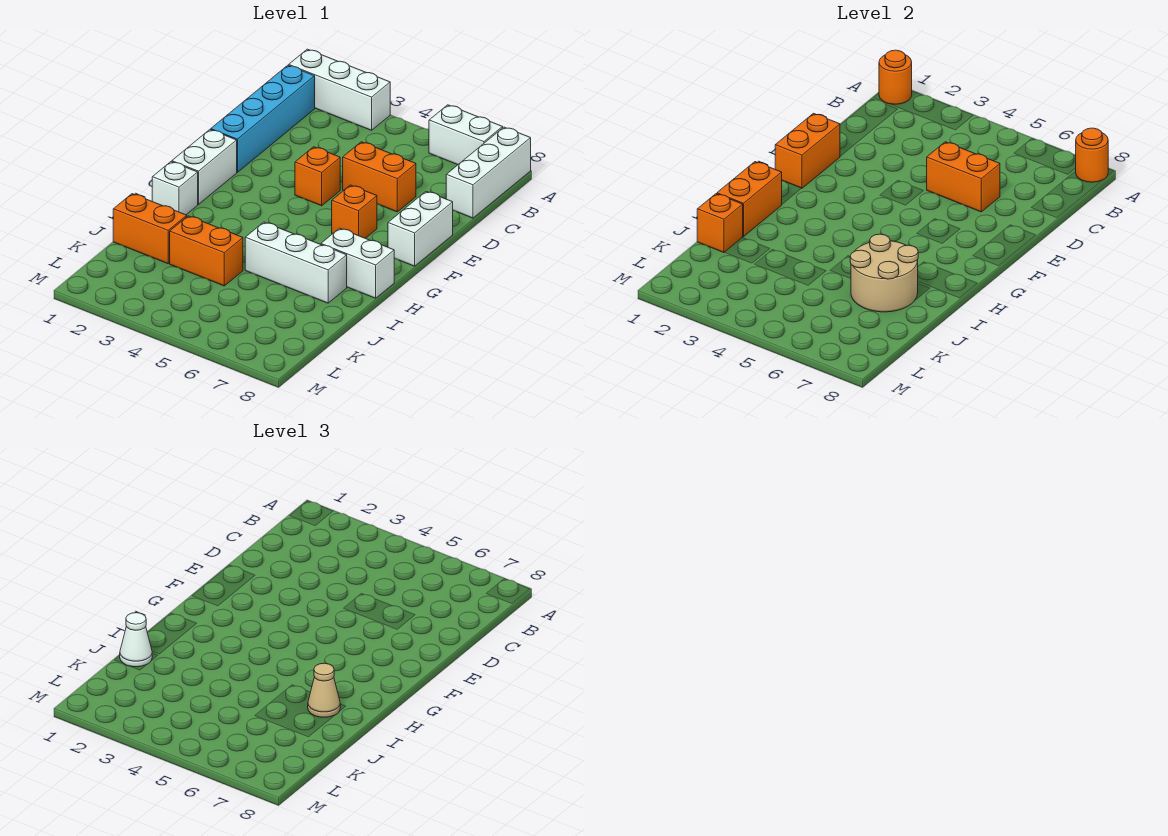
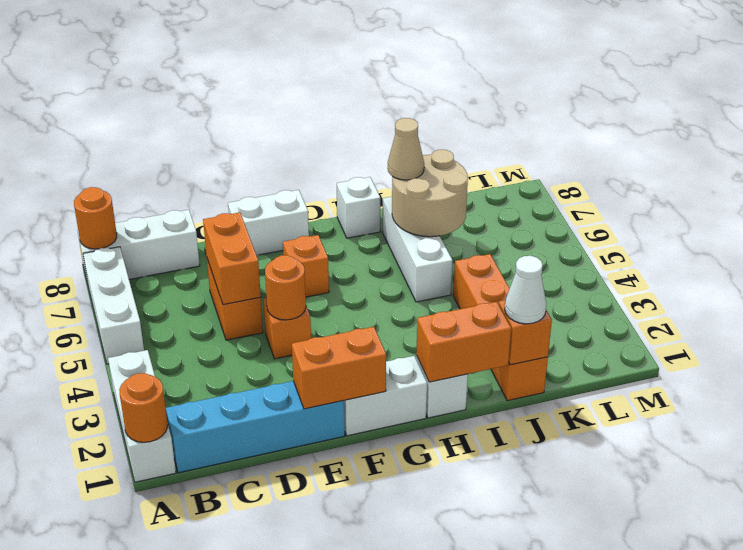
white brick A6:A7 level 1 -> white brick A5:A7 level 1
none -> orange round brick E4 level 2
white brick H7:H8 level 1 -> white brick H8 level 1

